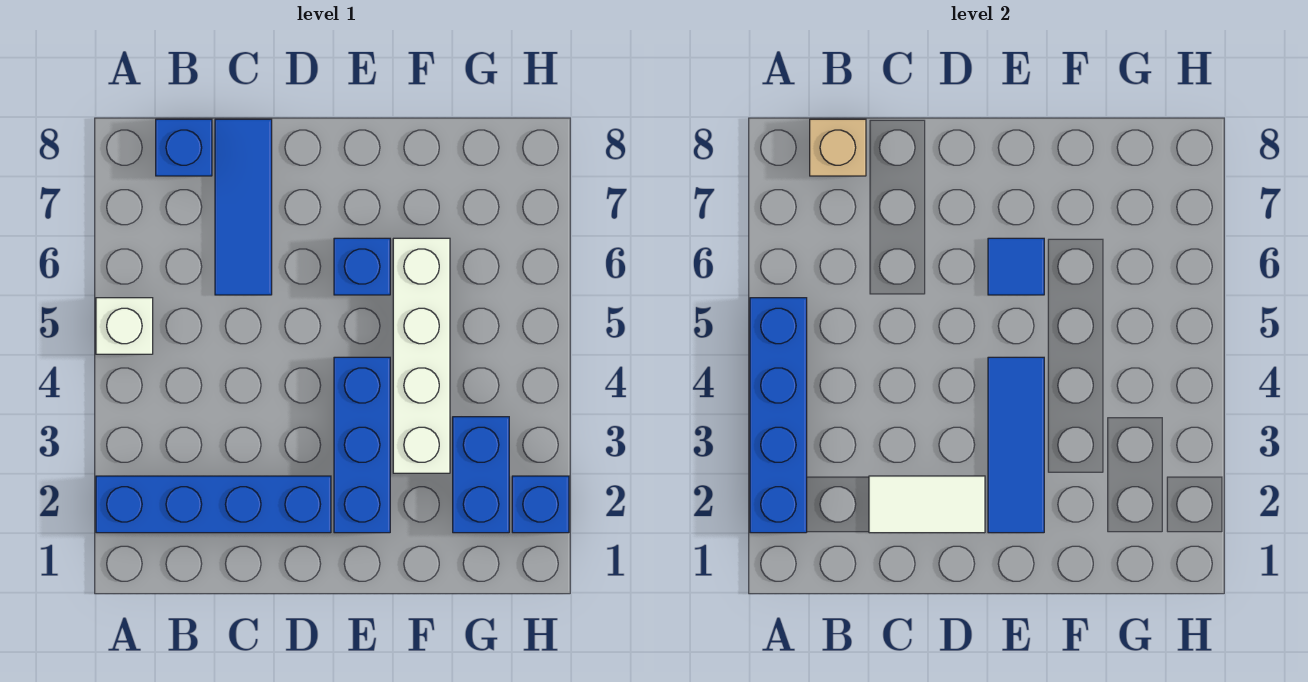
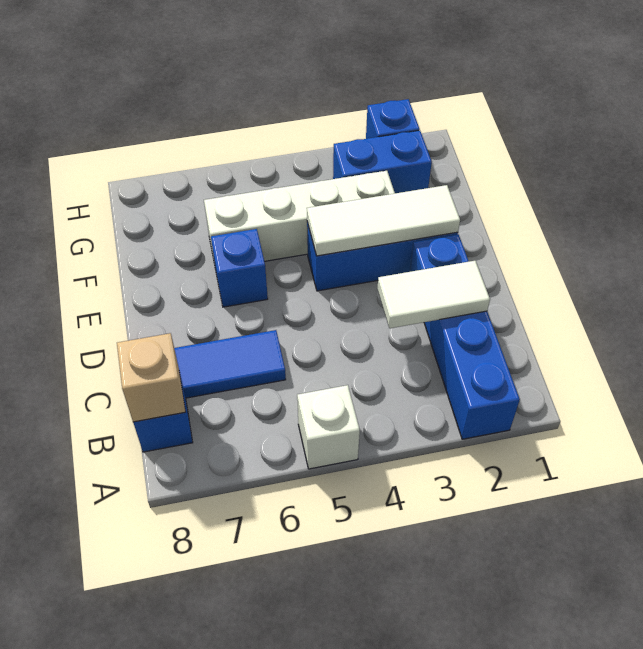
blue brick A2:A5 level 2 -> none
white tile C2:D2 level 2 -> white tile C2:C3 level 2
blue tile E2:E4 level 2 -> white tile E2:E4 level 2
blue tile E6 level 2 -> none

